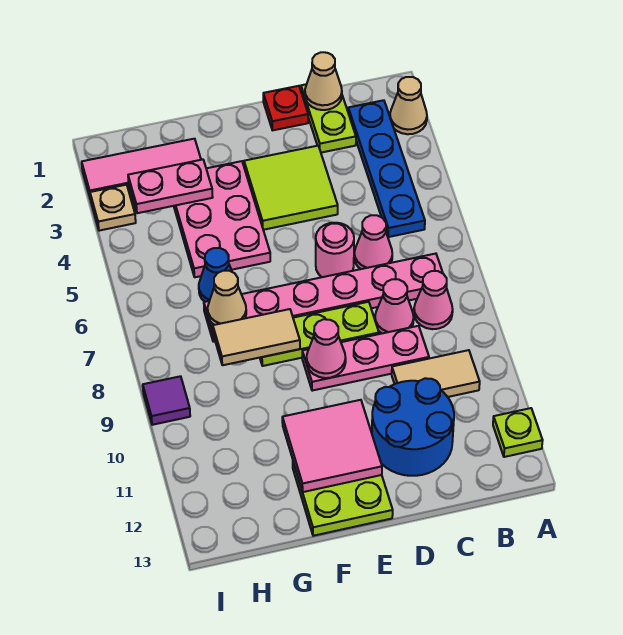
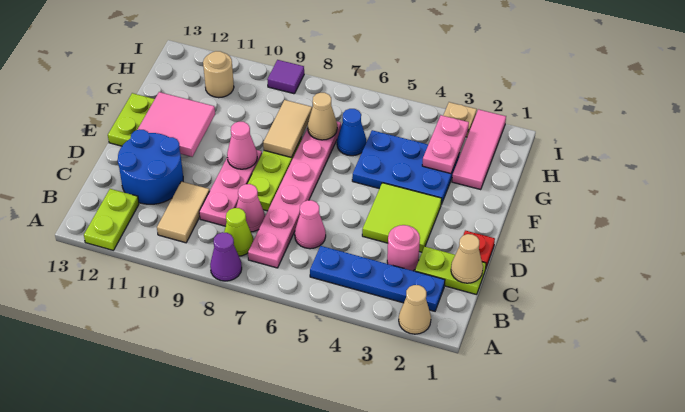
none -> purple cone A8 level 1
lime plate A12 level 1 -> lime plate A12:B12 level 1
pink cone B8 level 1 -> lime cone B8 level 1
pink round brick D6 level 1 -> pink round brick C3 level 1
pink plate F3:G5 level 1 -> blue plate F3:G5 level 1
none -> tan round brick H11 level 1

